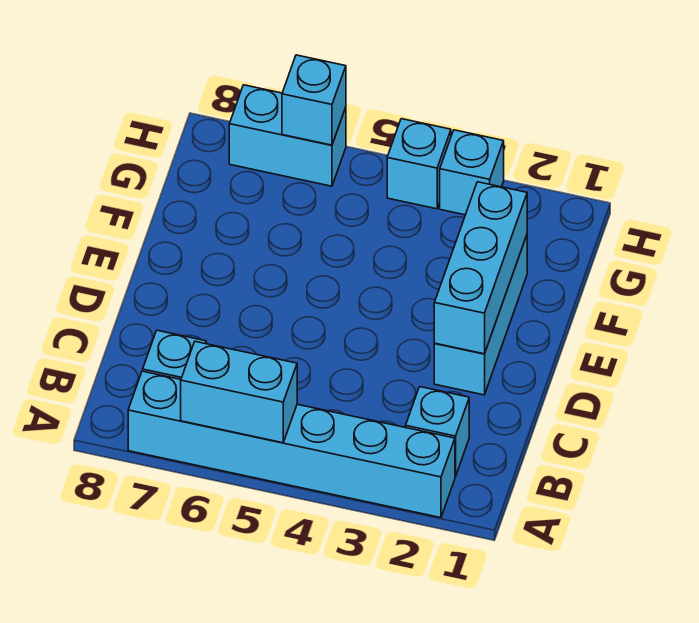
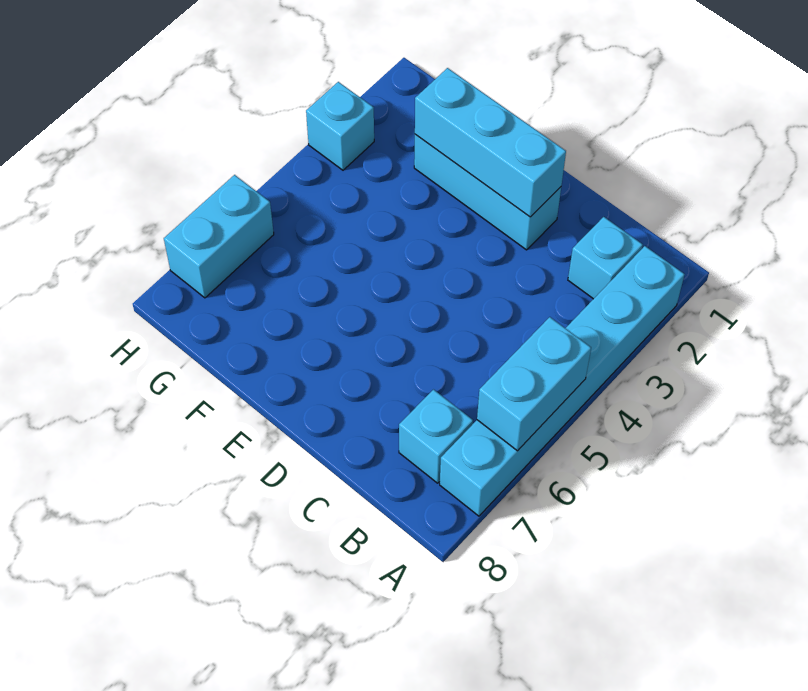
cyan brick H4 level 1 -> none
cyan brick H6 level 2 -> none

